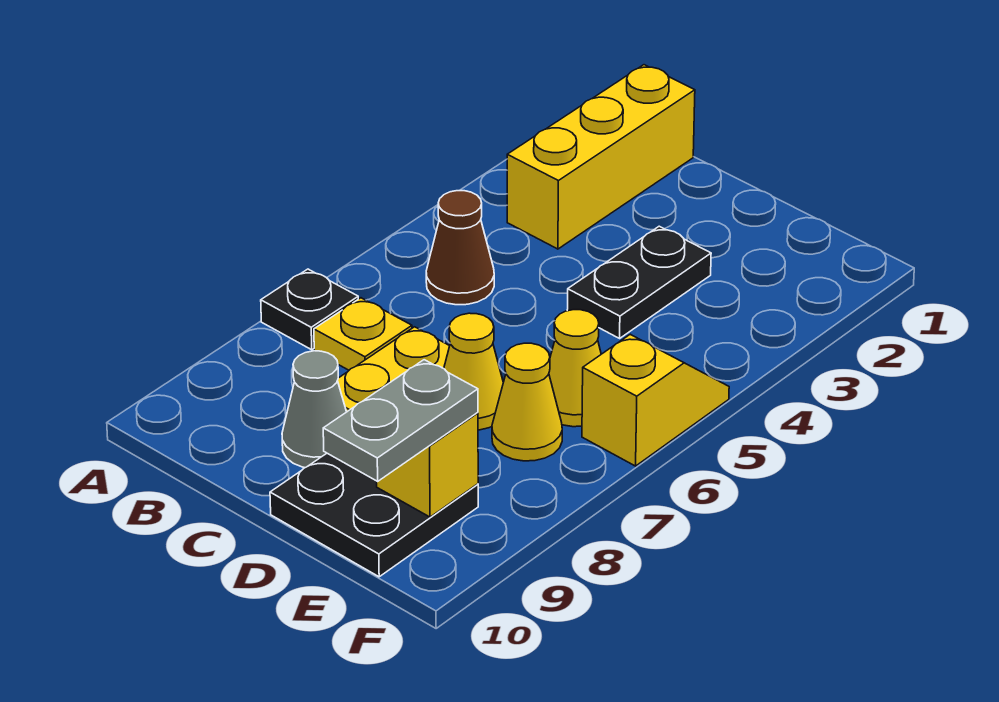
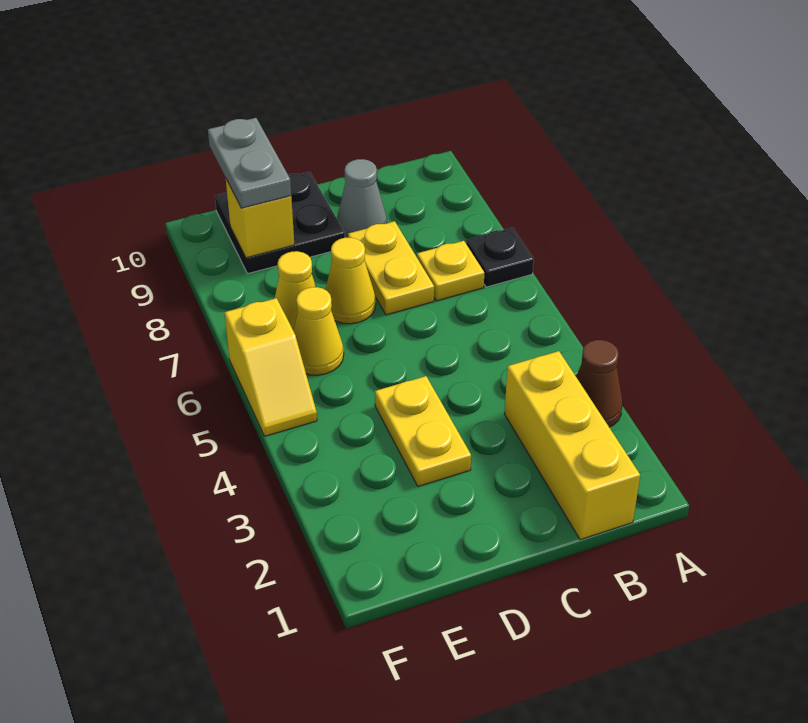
brown cone B5 level 1 -> brown cone A3 level 1
black plate D3:D4 level 1 -> yellow plate D3:D4 level 1

